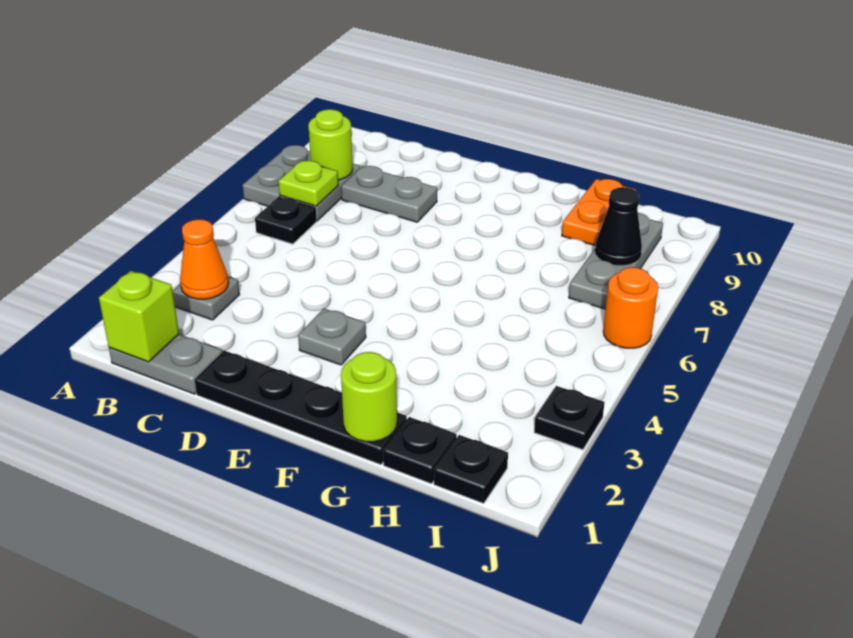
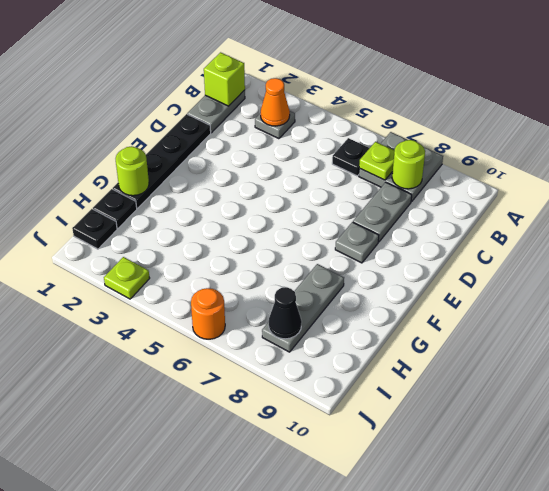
grey plate E3 level 1 -> grey plate E8 level 1
orange plate H9:H10 level 1 -> none
grey plate I7:I9 level 1 -> grey plate G8:I8 level 1
black plate J3 level 1 -> lime plate J3 level 1

